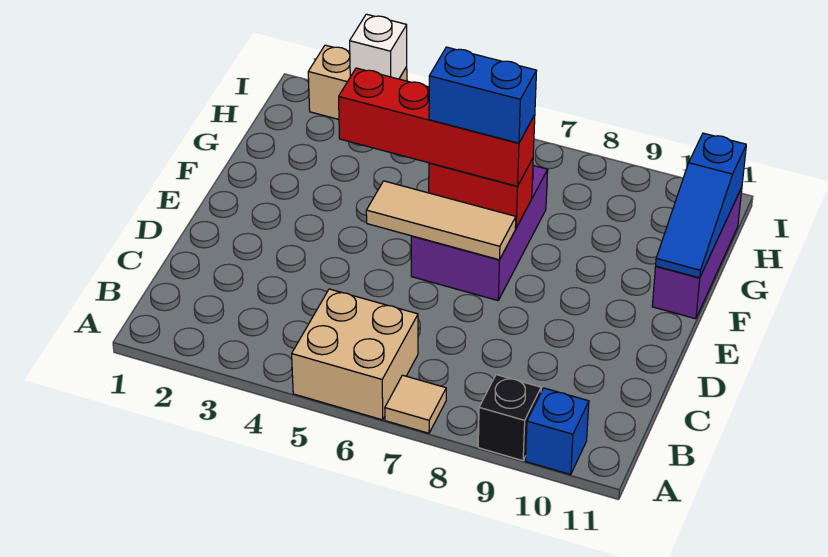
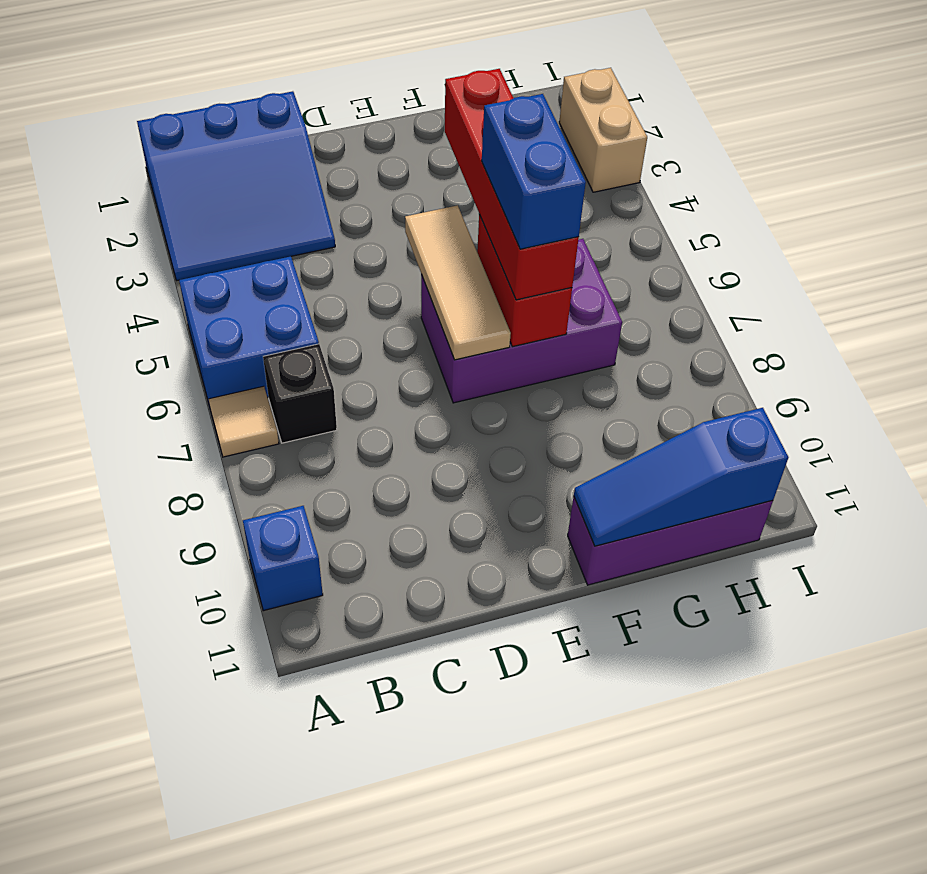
none -> blue slope A1:C3 level 1 top 1
tan brick A5:B6 level 1 -> blue brick A5:B6 level 1
black brick A9 level 1 -> black brick B7 level 1
white brick I3 level 2 -> none

